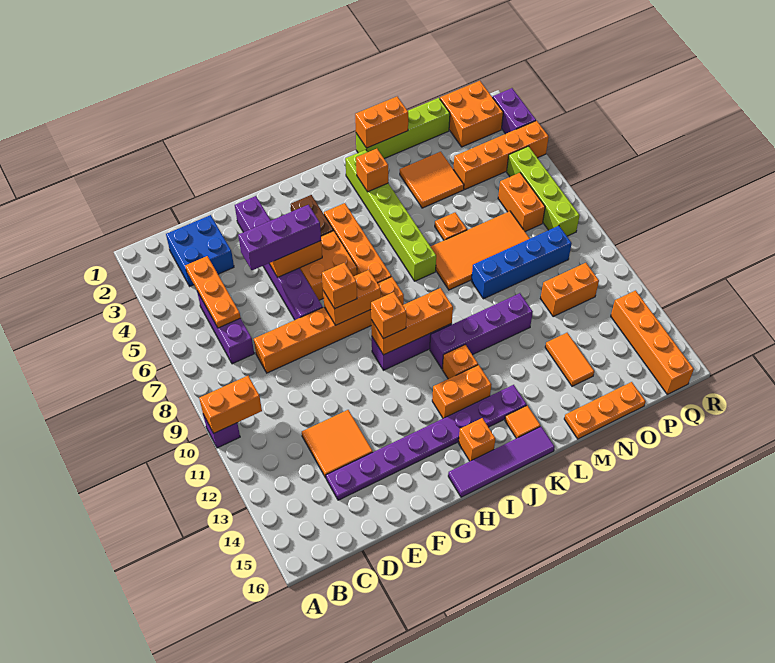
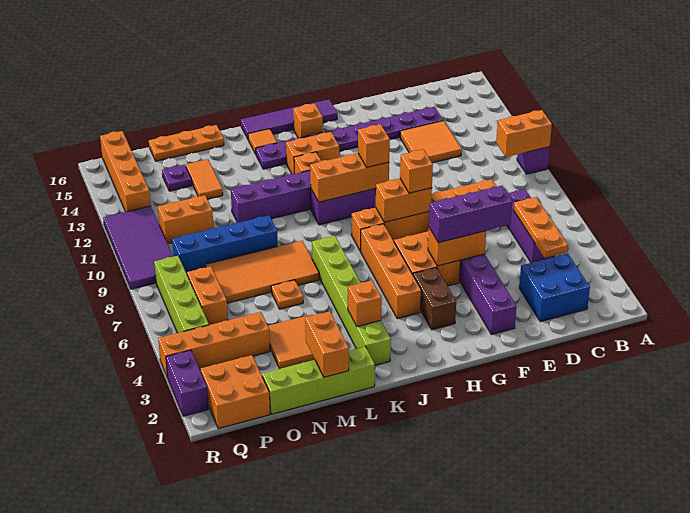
orange brick L1:M1 level 2 -> orange brick M1:M2 level 2
none -> purple plate O14 level 1
none -> purple tile Q9:R12 level 1

